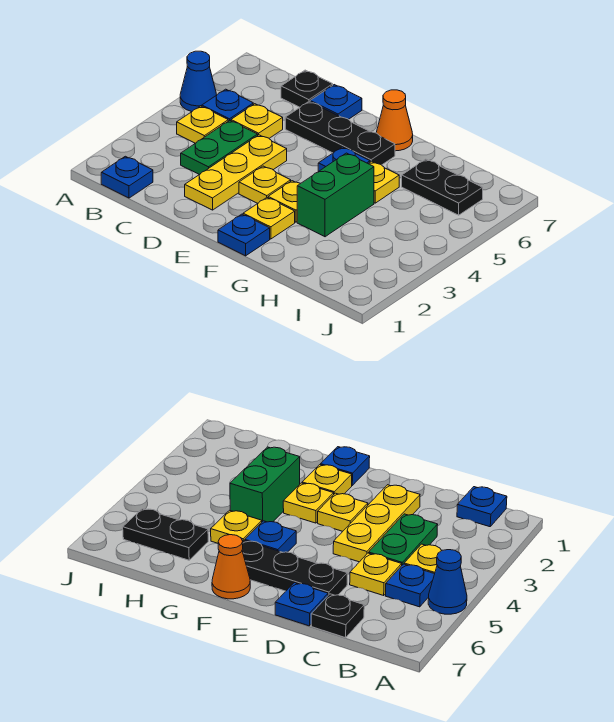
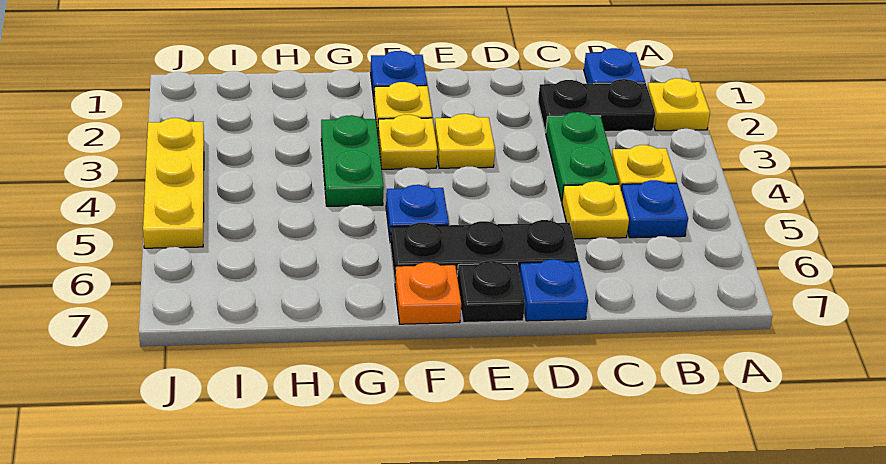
blue cone A5 level 1 -> none
black plate C7 level 1 -> black plate E7 level 1
yellow plate D2:D4 level 1 -> yellow plate J3:J5 level 1
orange cone F7 level 1 -> orange plate F7 level 1
green brick G3:G4 level 1 -> green plate G3:G4 level 1
yellow plate G5 level 1 -> yellow plate A2 level 1
black plate H6:I6 level 1 -> black plate B2:C2 level 1

